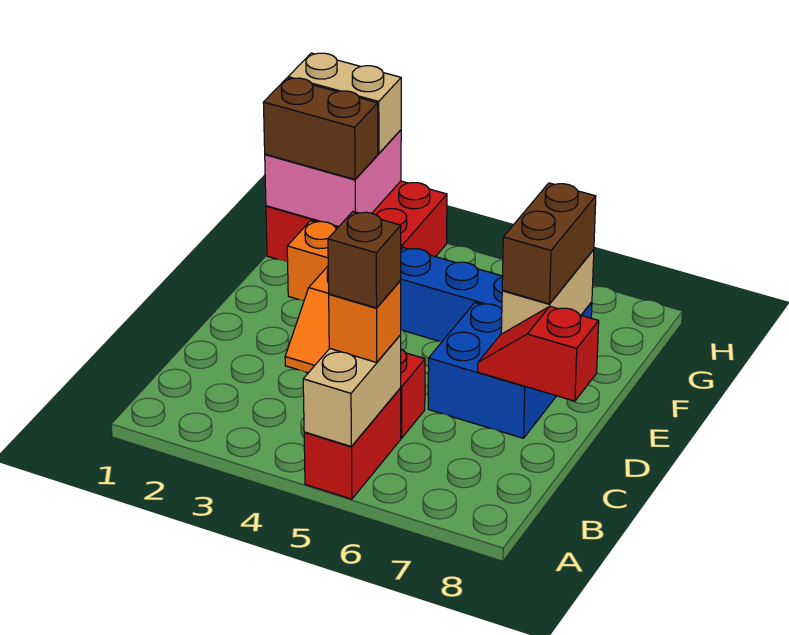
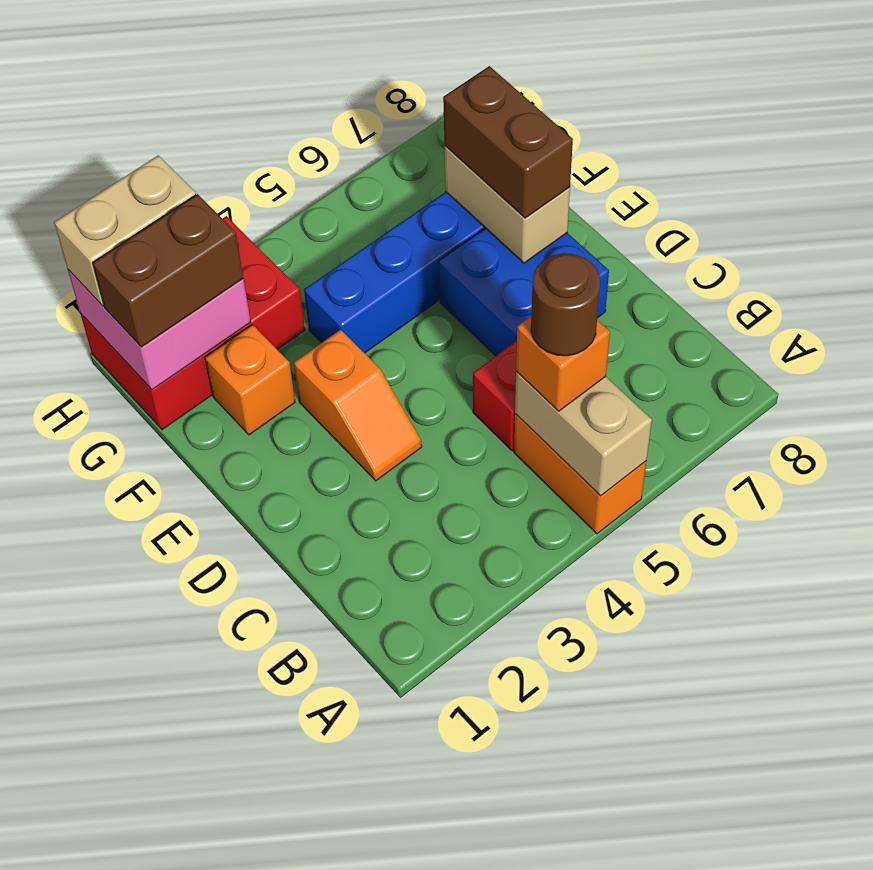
red brick A5:B5 level 1 -> orange brick A5:B5 level 1
brown brick B5 level 4 -> brown round brick B5 level 4
red slope D7:D8 level 2 top 8 -> none

